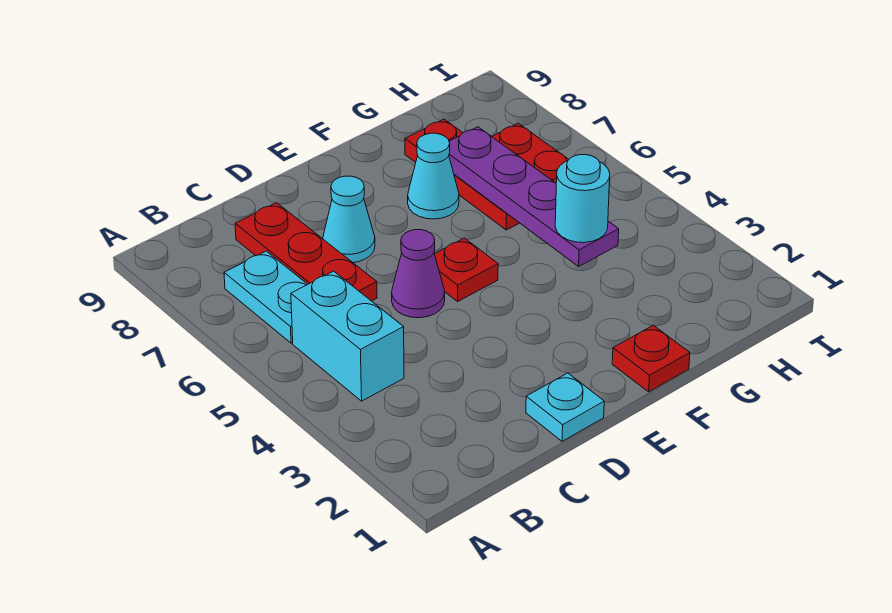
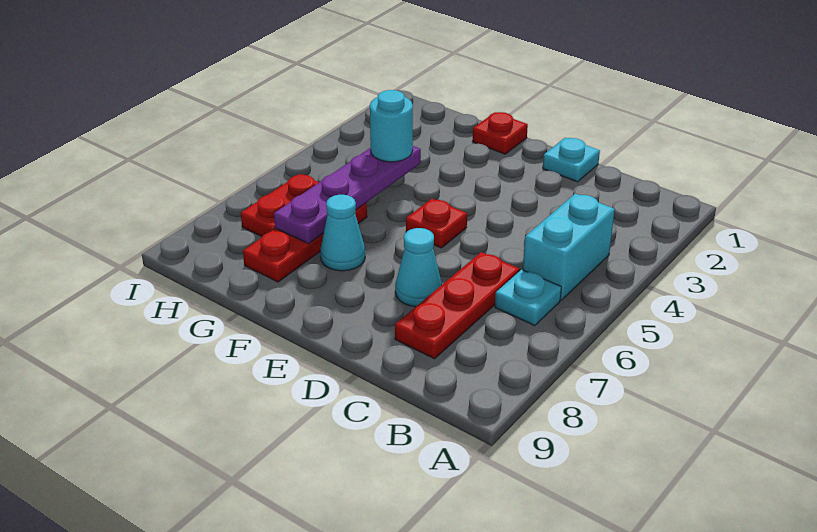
cyan plate B6:B7 level 1 -> cyan plate B6 level 1
purple cone D5 level 1 -> none

